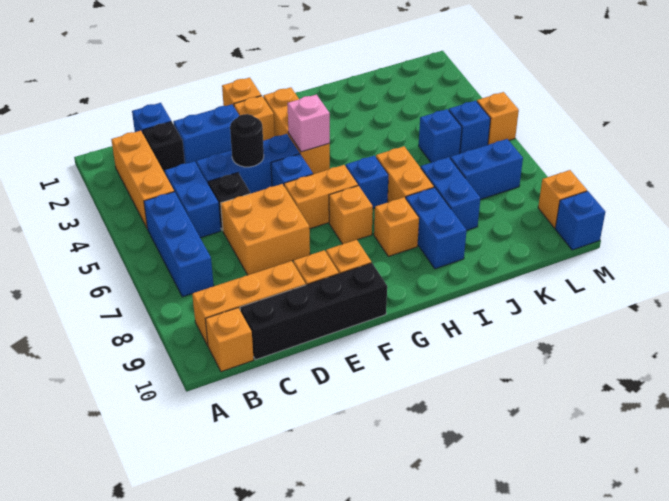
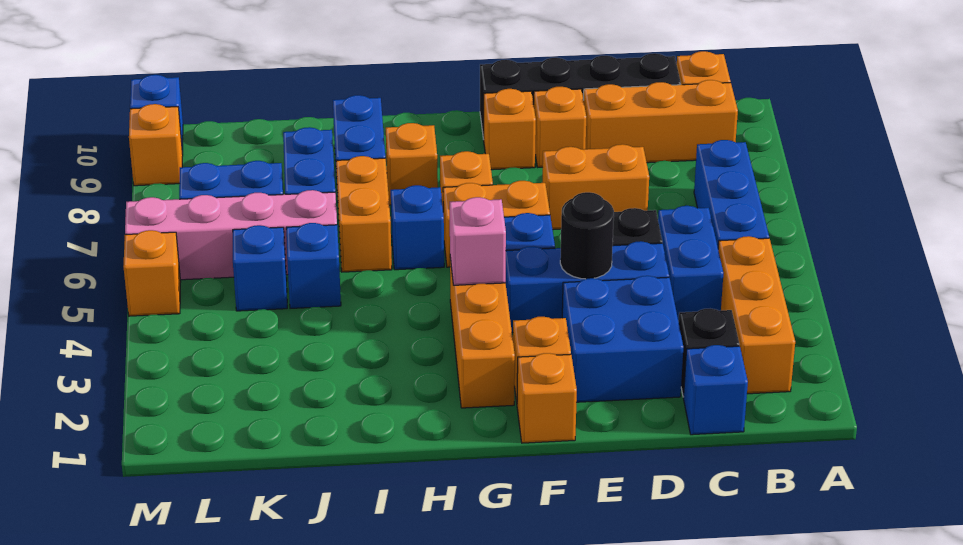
blue brick D2:E2 level 1 -> blue brick D2:E3 level 1
orange brick D6:E7 level 1 -> orange brick D7:E7 level 1
none -> pink brick J6:M6 level 1
blue brick L5 level 1 -> blue brick J5 level 1

